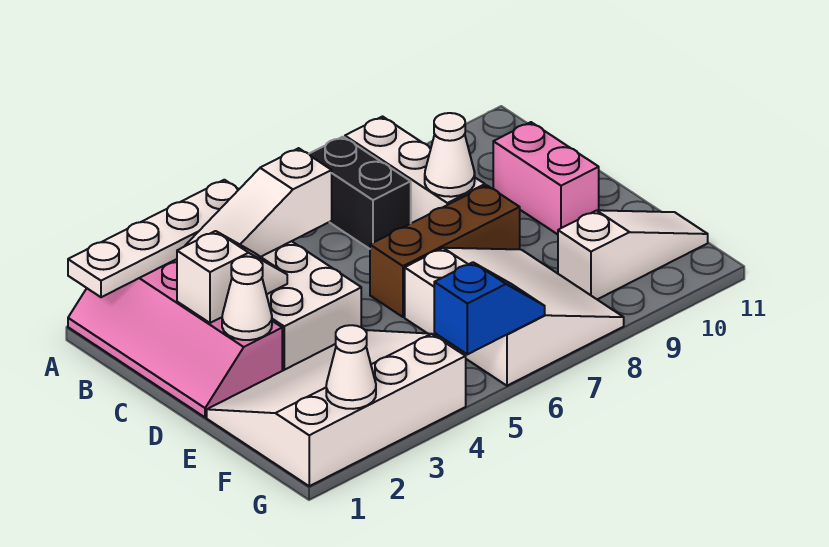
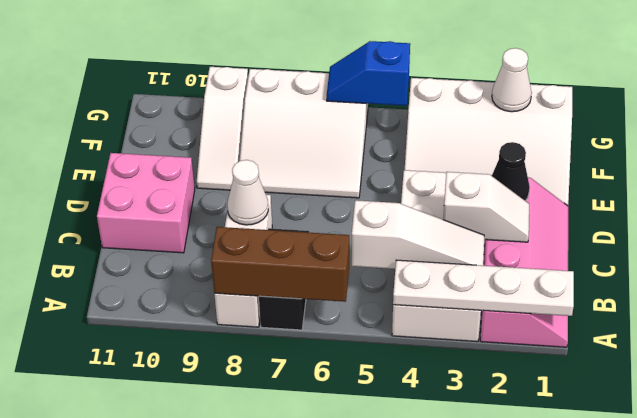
white slope C2:C3 level 2 top 2 -> white slope C2:C3 level 2 top 3
pink brick C10:D10 level 1 -> pink brick C10:D11 level 1
white cone D2 level 2 -> black cone D2 level 2
brown brick D6:D8 level 1 -> brown brick A6:A8 level 2
white slope E6:G8 level 1 top 6 -> white slope E6:G8 level 1 top G
white slope F9:F11 level 1 top 9 -> white slope E9:G9 level 1 top G

